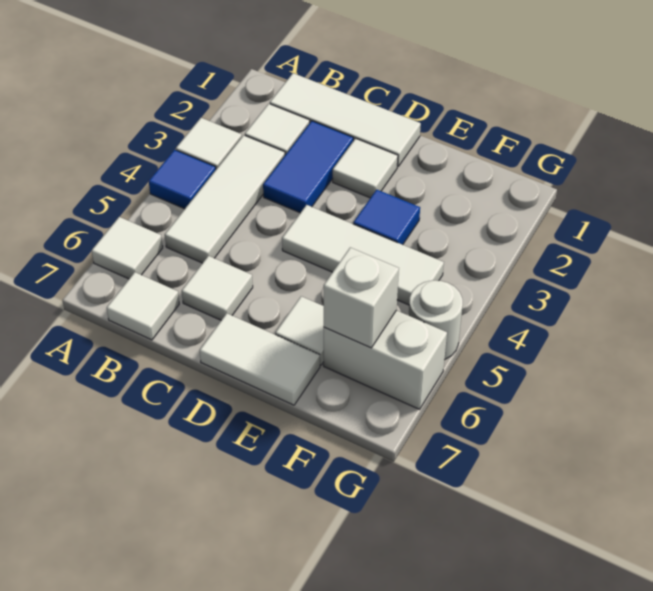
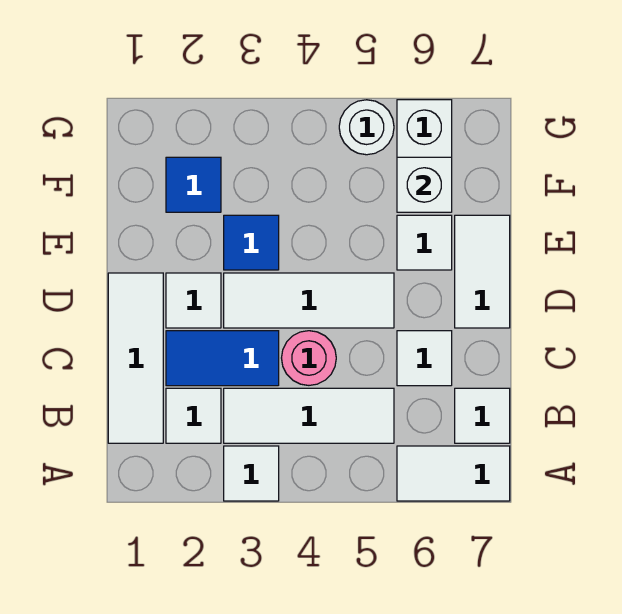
blue tile A4 level 1 -> blue tile F2 level 1
white tile A6 level 1 -> white tile A6:A7 level 1
none -> pink round brick C4 level 1
white tile D4:F4 level 1 -> white tile D3:D5 level 1

